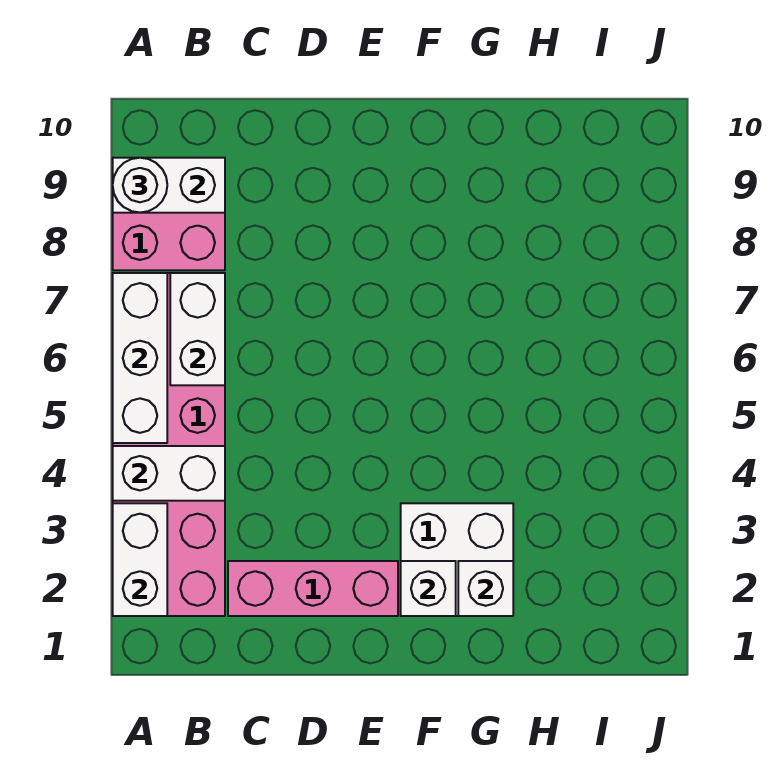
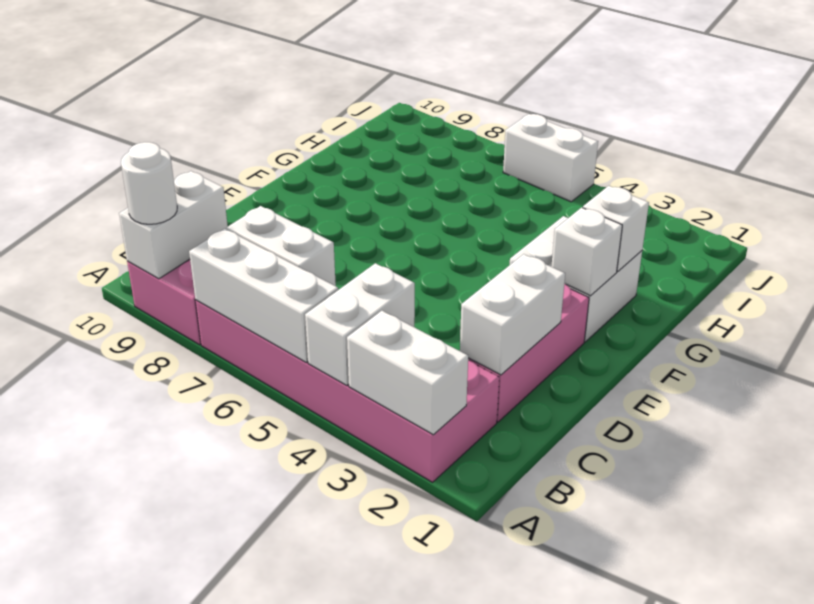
none -> white brick C2:D2 level 2
none -> white brick J5:J6 level 1

